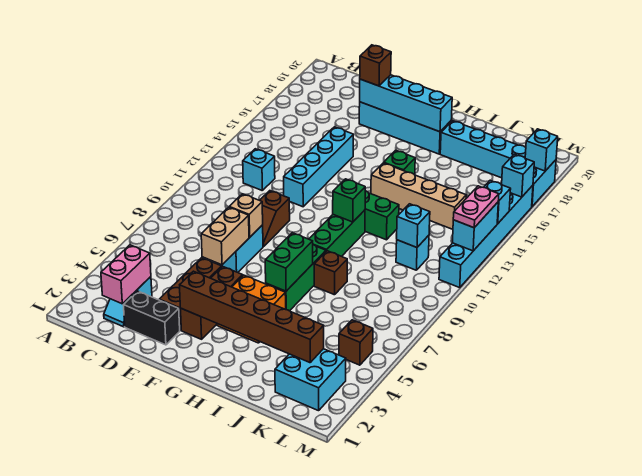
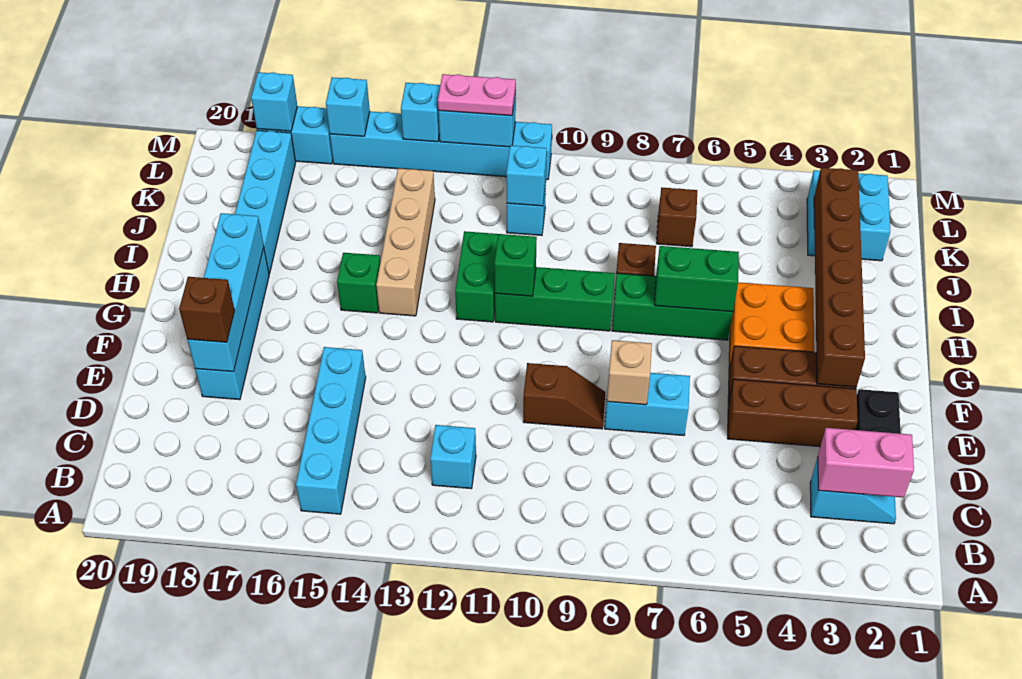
tan brick E6:E7 level 2 -> none
cyan brick E12:E15 level 1 -> cyan brick B15:E15 level 1
brown brick L5 level 1 -> brown brick K7 level 1

